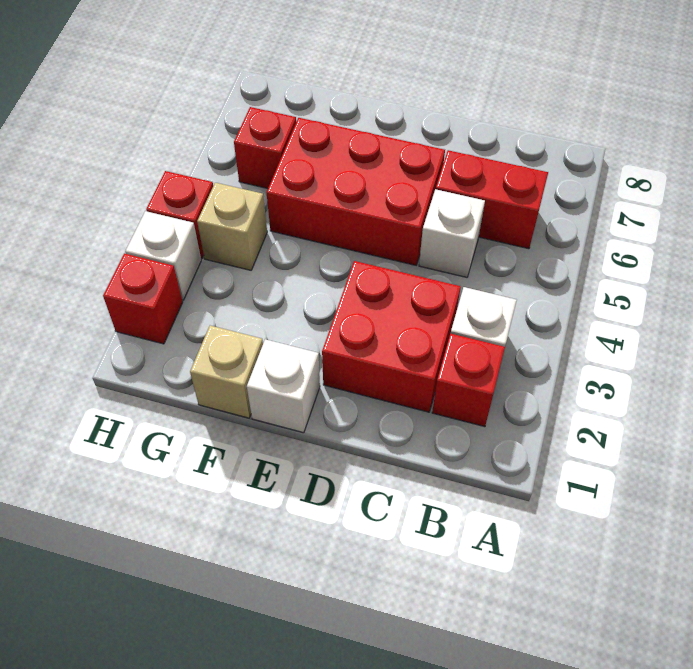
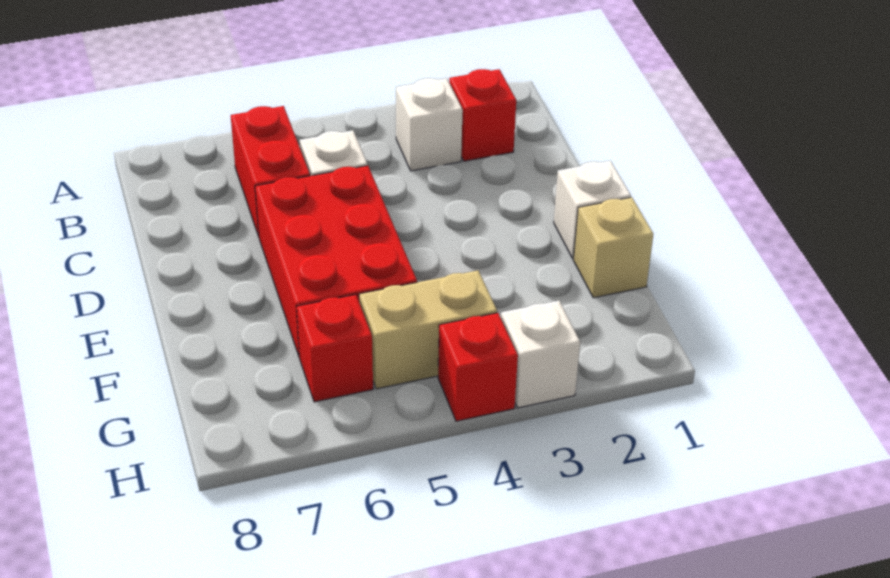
red brick C2:D3 level 1 -> none
tan brick G4 level 1 -> tan brick G4:G5 level 1
red brick H2 level 1 -> none

